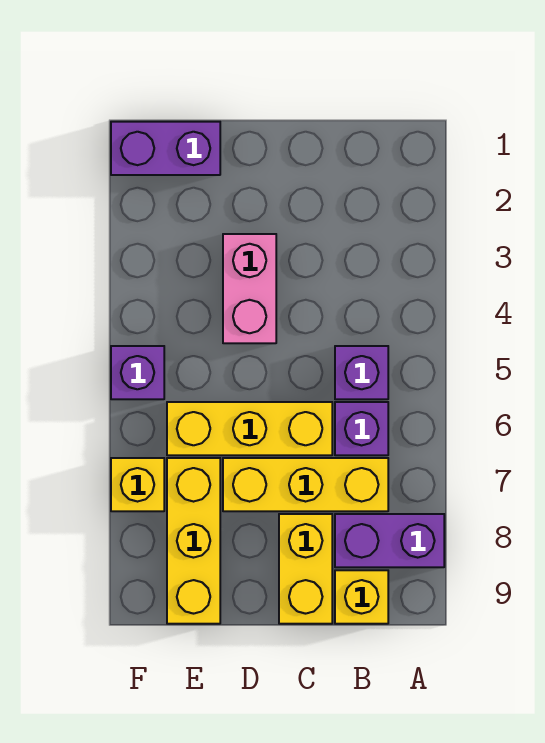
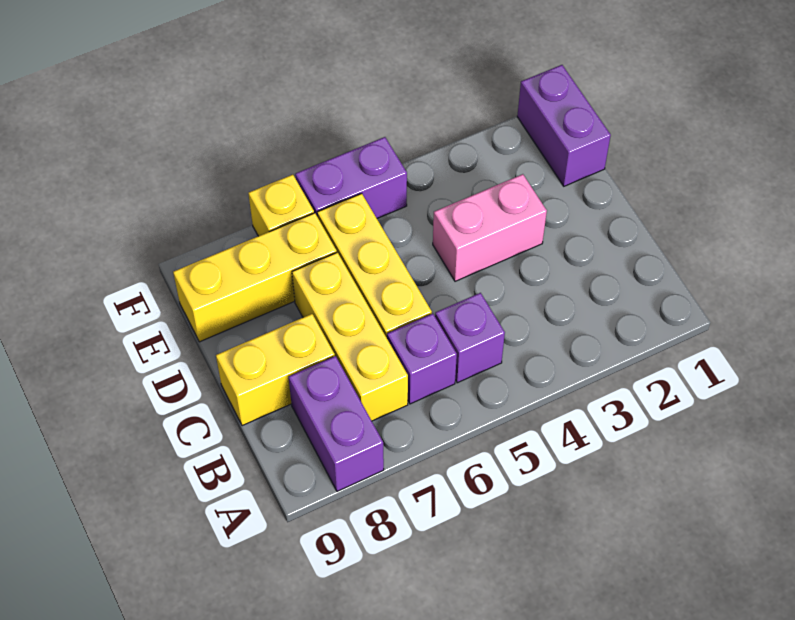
yellow brick B9 level 1 -> none
purple brick F5 level 1 -> purple brick F5:F6 level 1

